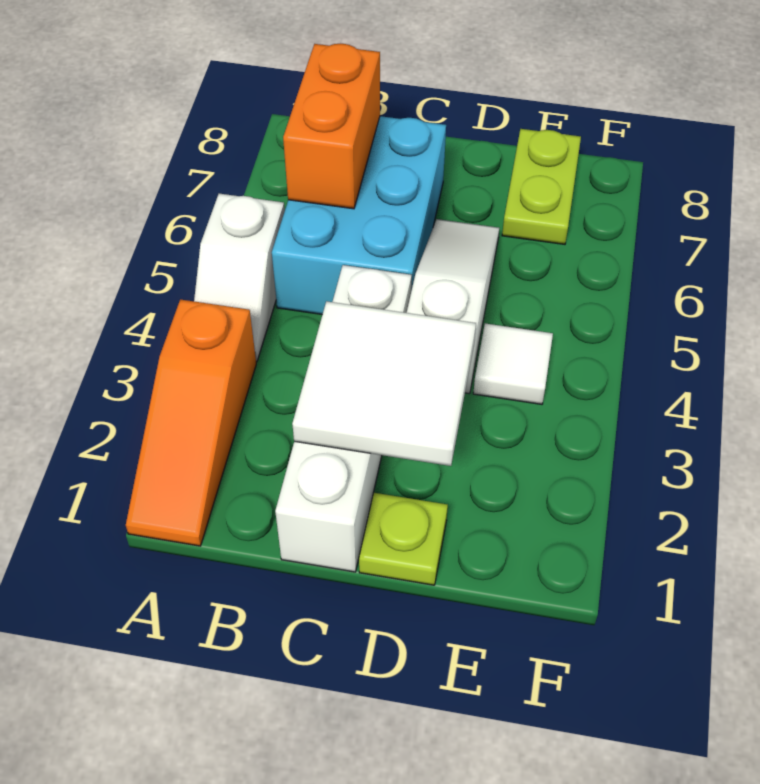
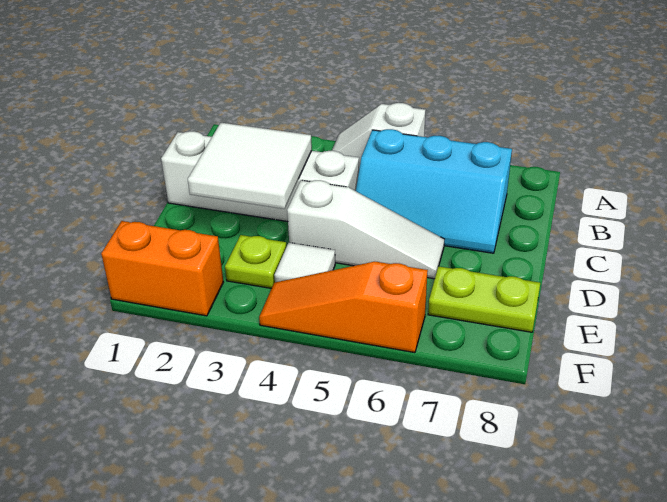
orange slope A1:A3 level 1 top 3 -> orange slope F4:F6 level 1 top 6
cyan brick B5:C7 level 1 -> cyan slope B5:C7 level 1 top B
orange brick B6:B7 level 2 -> orange brick F1:F2 level 1
lime plate D1 level 1 -> lime plate E3 level 1

